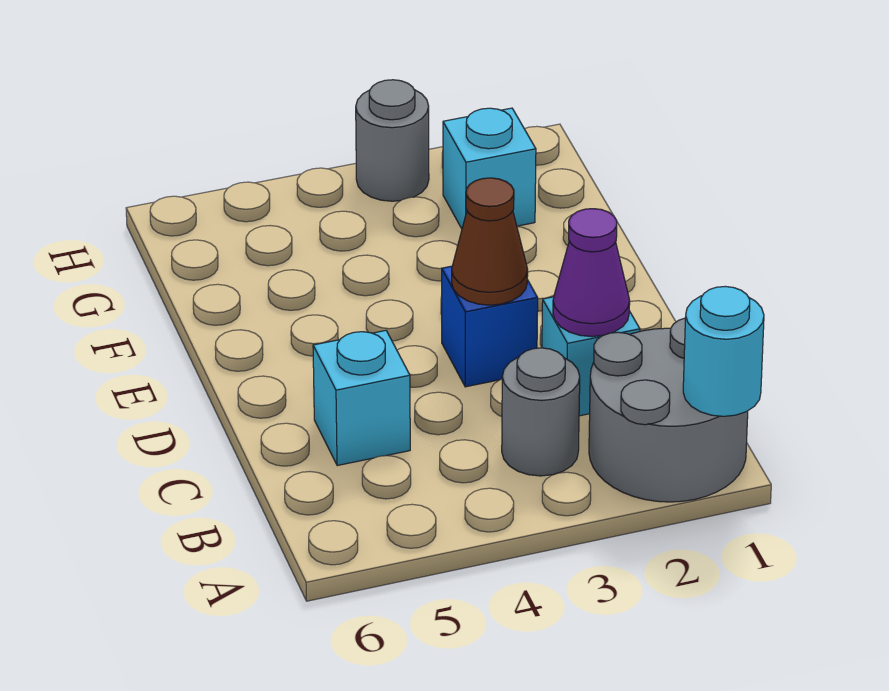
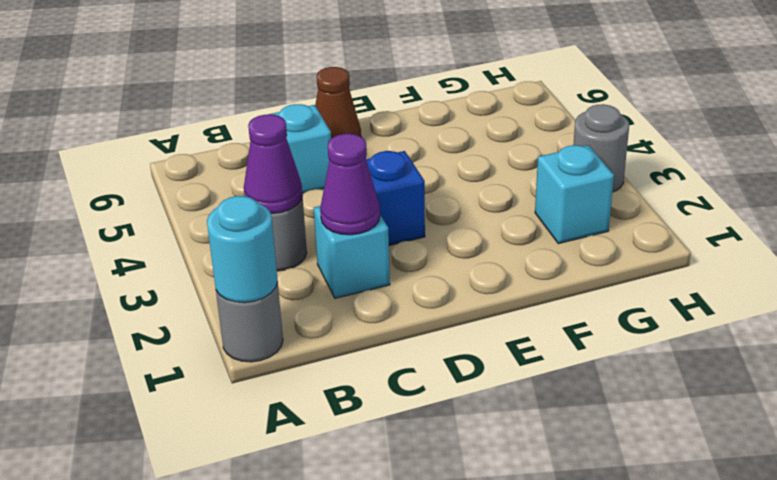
grey round brick A1:B2 level 1 -> grey round brick A1 level 1
none -> purple cone B3 level 2
brown cone D3 level 2 -> brown cone D6 level 1

